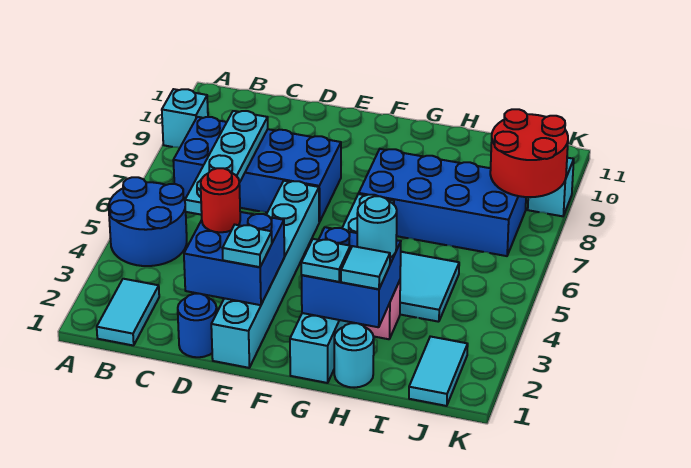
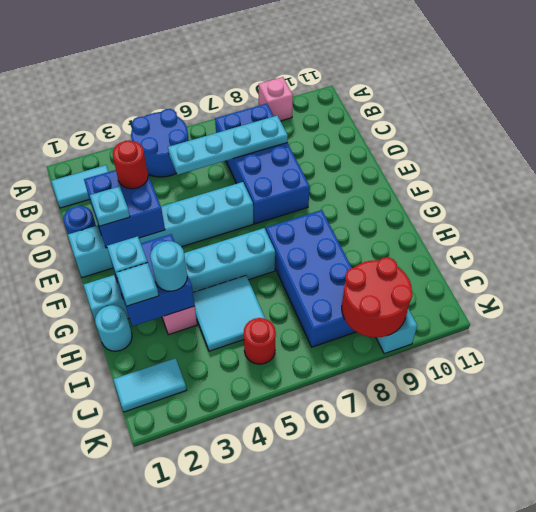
cyan brick A9 level 1 -> pink brick A9 level 1
none -> red round brick J5 level 1

